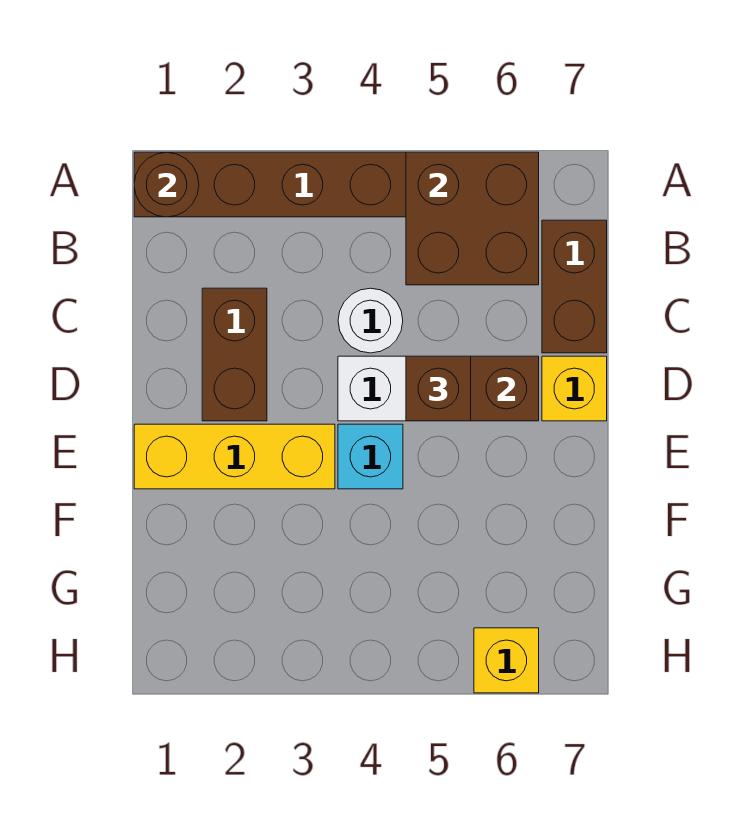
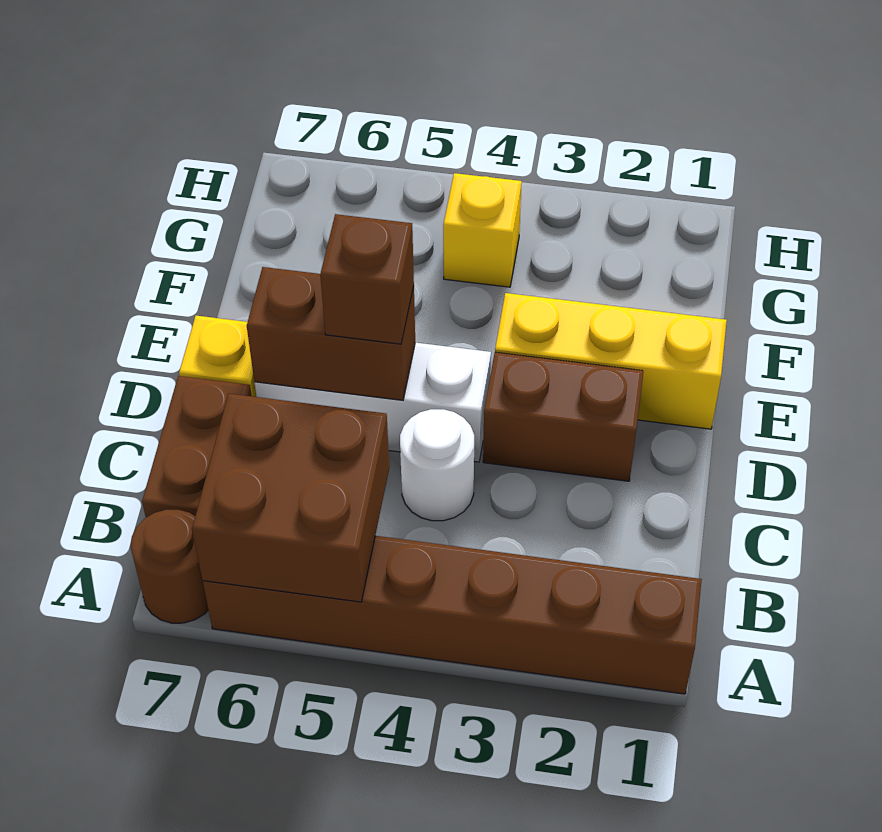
brown round brick A1 level 2 -> brown round brick A7 level 1
brown brick C2:D2 level 1 -> brown brick D2:D3 level 1
cyan brick E4 level 1 -> none
yellow brick H6 level 1 -> yellow brick G4 level 1

